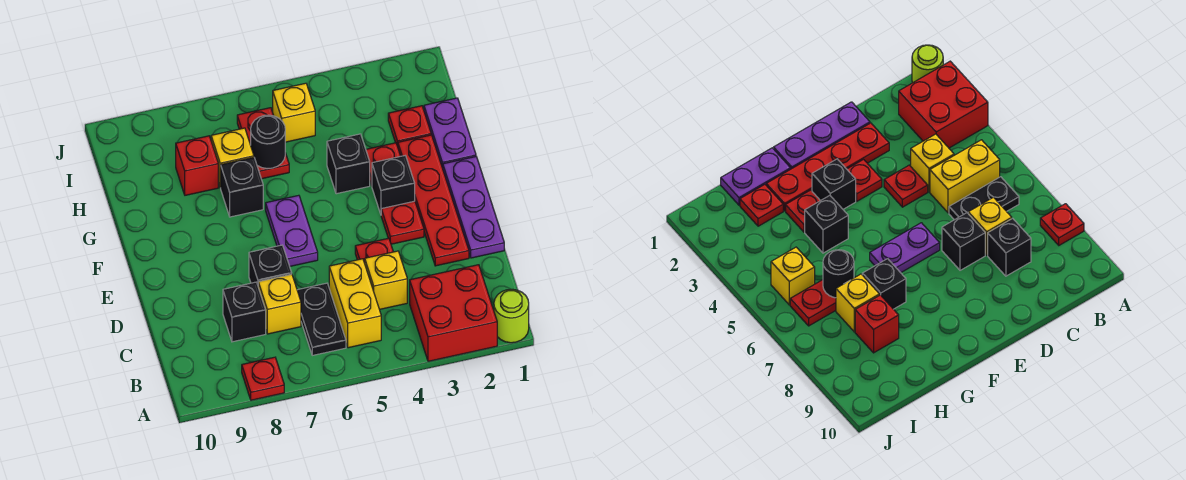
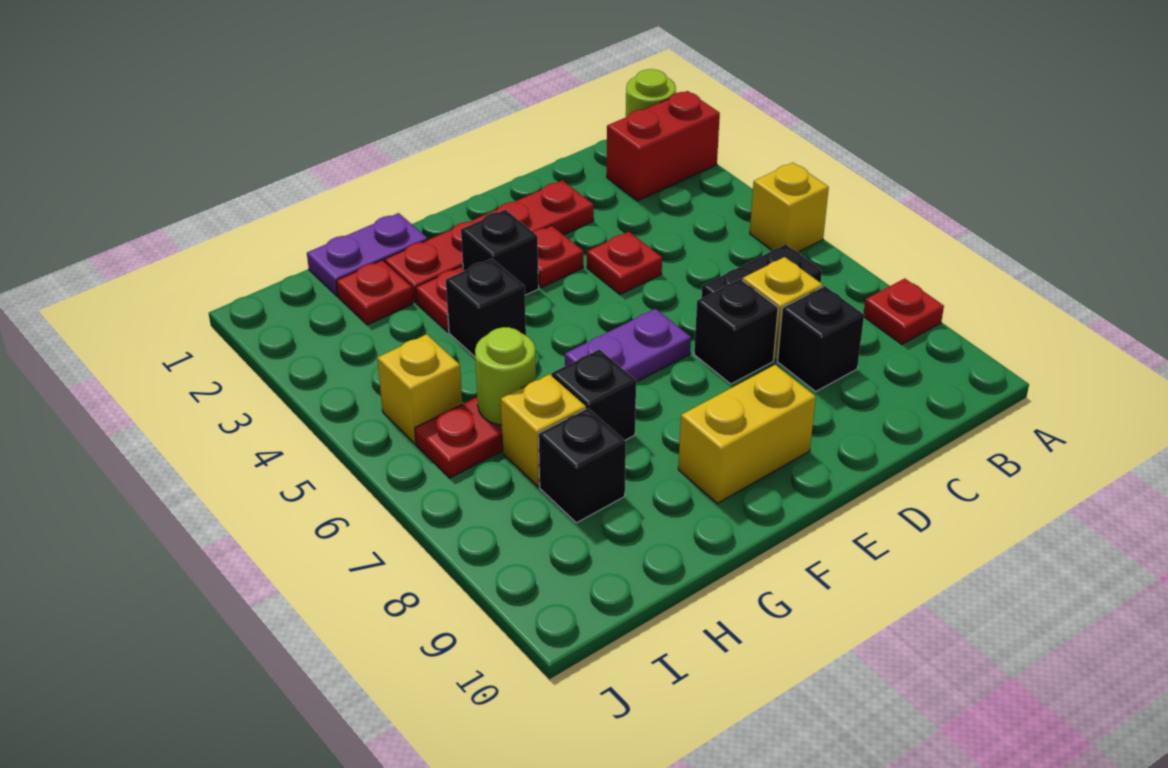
red brick A2:B3 level 1 -> red brick A2:B2 level 1
yellow brick B5:C5 level 1 -> yellow brick E9:F9 level 1
yellow brick C4 level 1 -> yellow brick A5 level 1
purple plate D1:F1 level 1 -> none
black round brick H6 level 2 -> lime round brick H6 level 2
red brick H8 level 1 -> black brick H8 level 1

